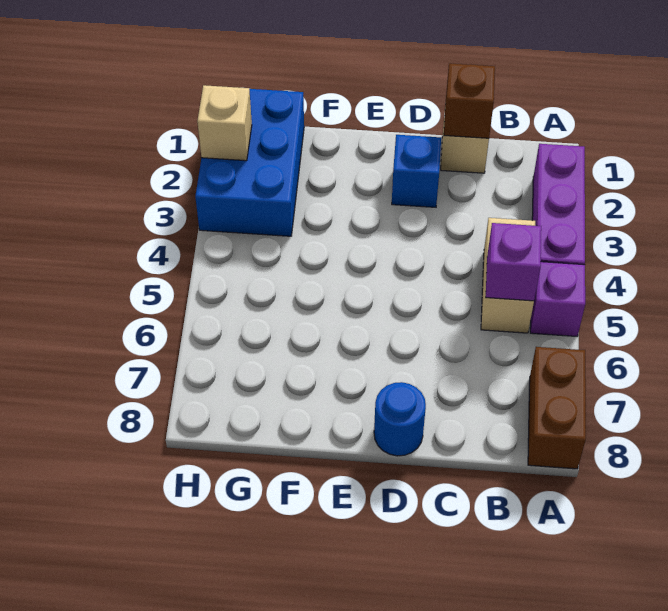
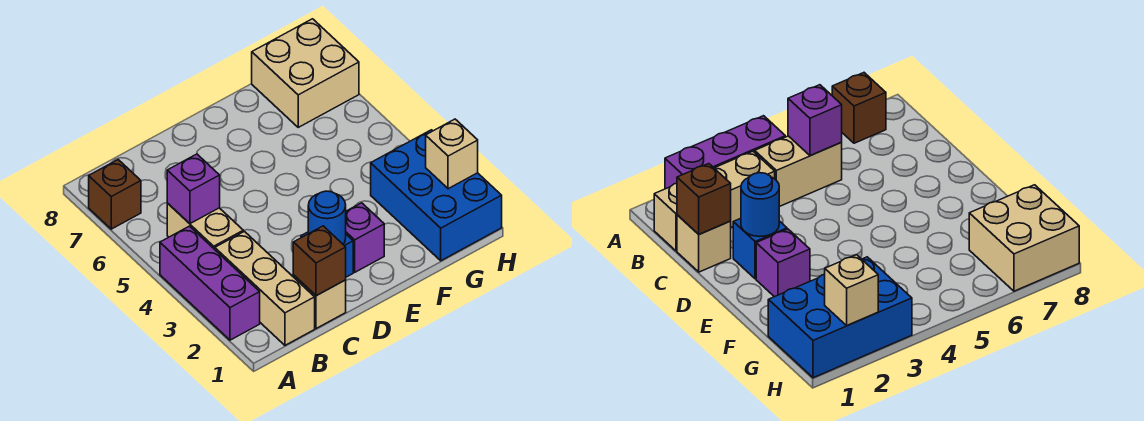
purple brick A5 level 1 -> purple brick E2 level 1
brown brick A7:A8 level 1 -> brown brick A7 level 1
none -> tan brick B1:B3 level 1
blue round brick D8 level 1 -> blue round brick D2 level 2
none -> tan brick G7:H8 level 1

